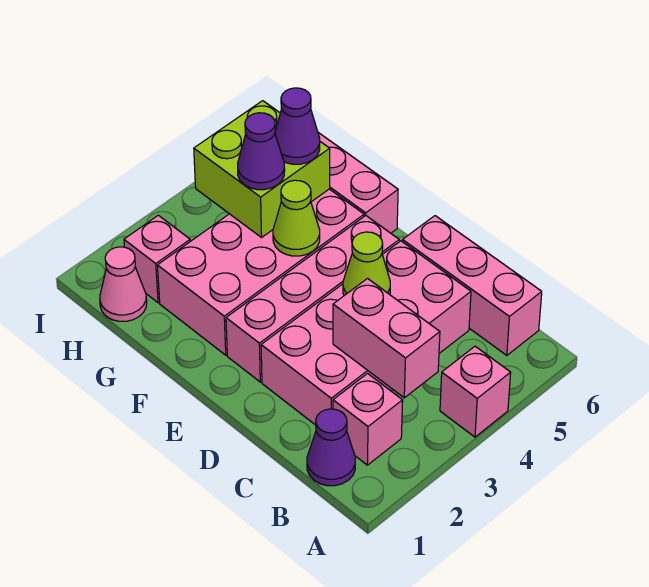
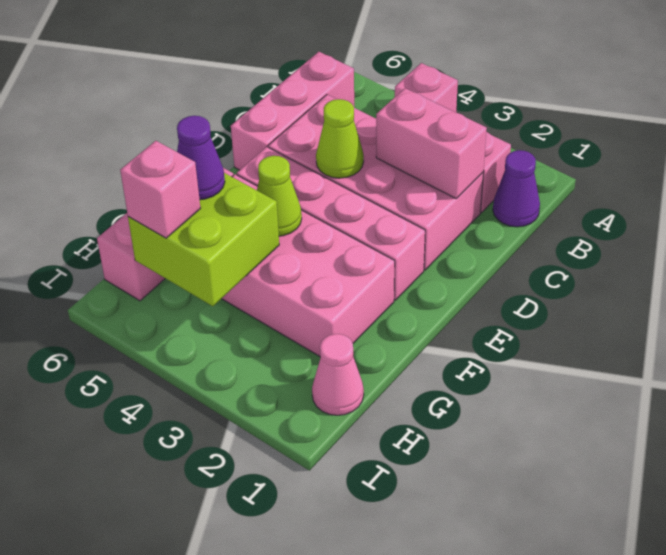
pink brick B3:C3 level 2 -> pink brick C2:C3 level 2
purple cone G4 level 3 -> none
pink brick H2 level 1 -> pink brick H5 level 3

